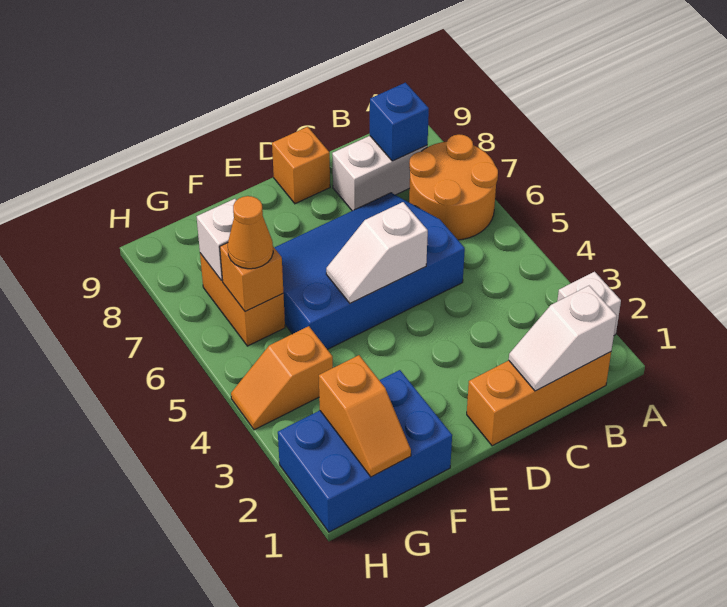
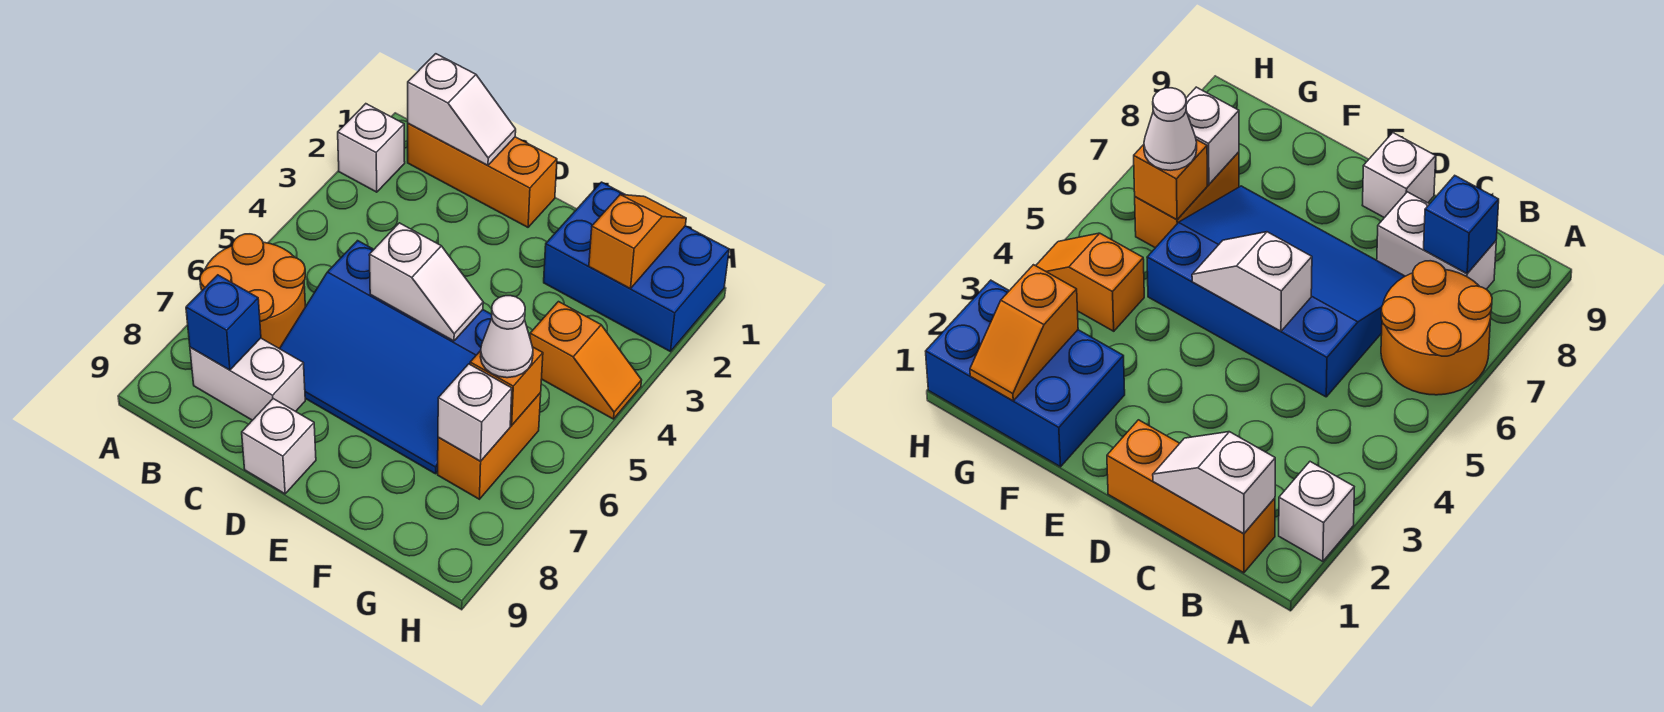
orange brick D9 level 1 -> white brick D9 level 1
orange cone G6 level 3 -> white cone G6 level 3

